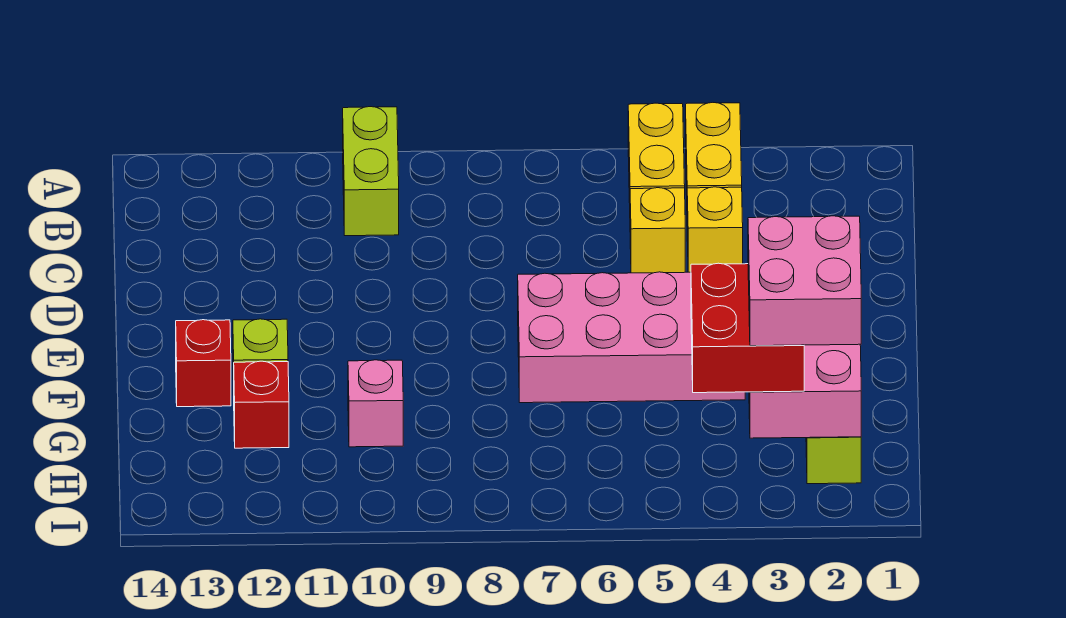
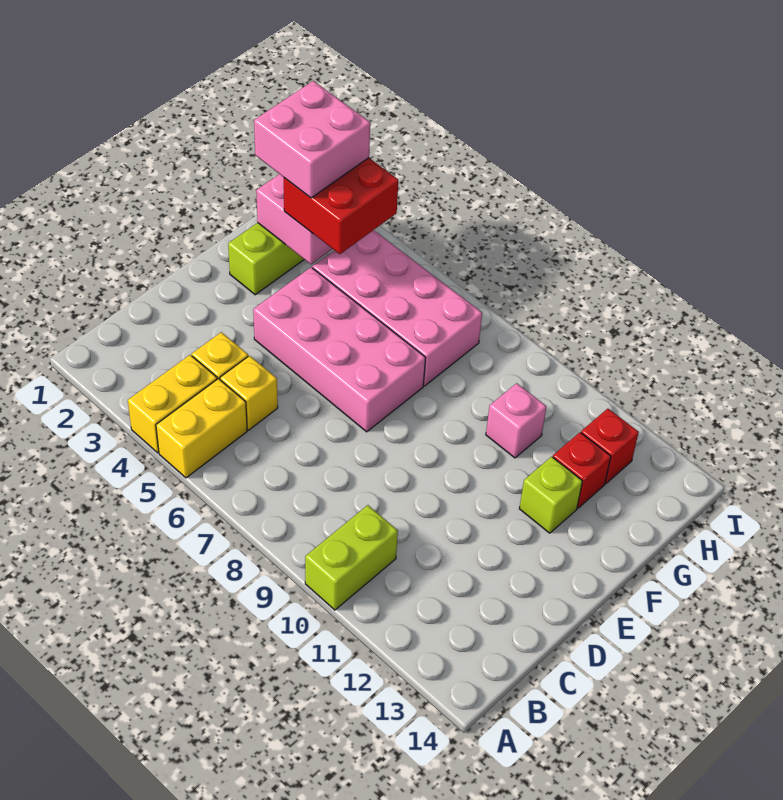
red brick F13 level 1 -> red brick H12 level 1
none -> pink brick G4:H7 level 1

